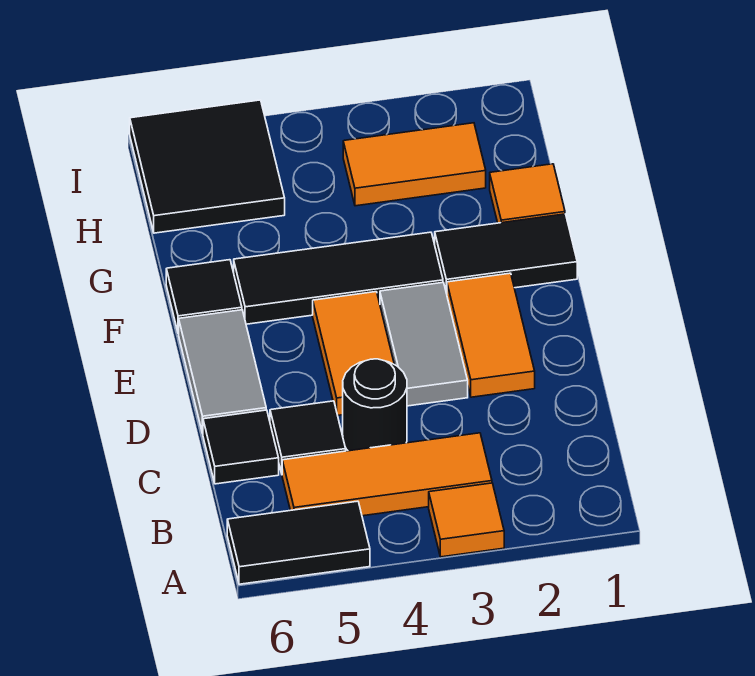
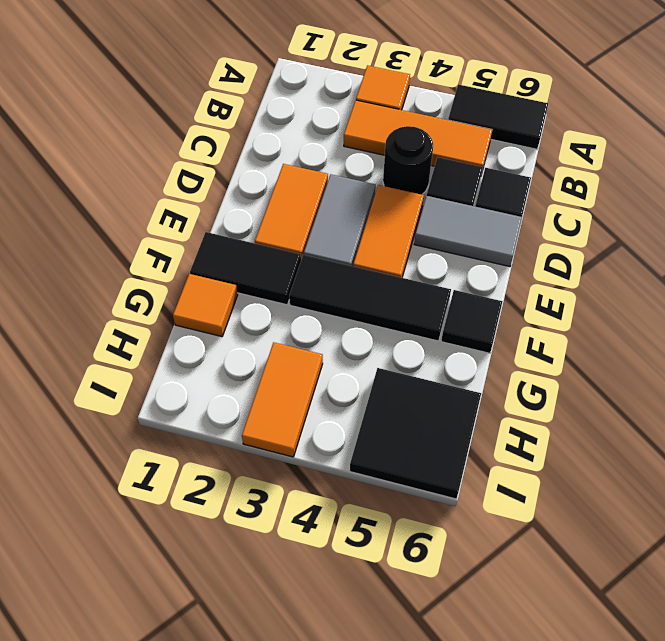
grey tile D6:E6 level 1 -> grey tile D5:D6 level 1
orange tile H2:H3 level 1 -> orange tile H3:I3 level 1

